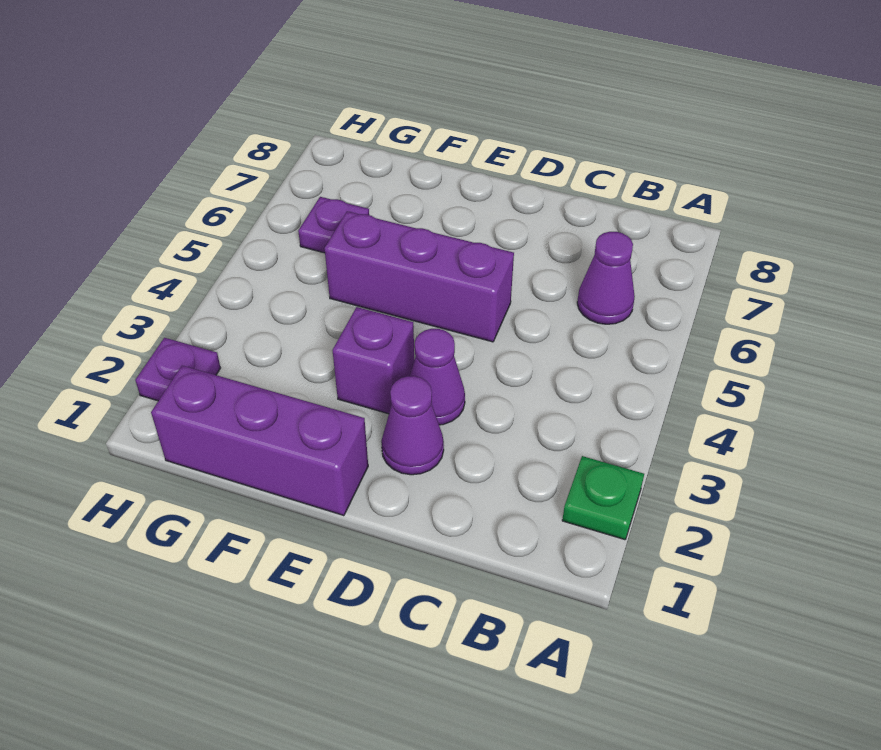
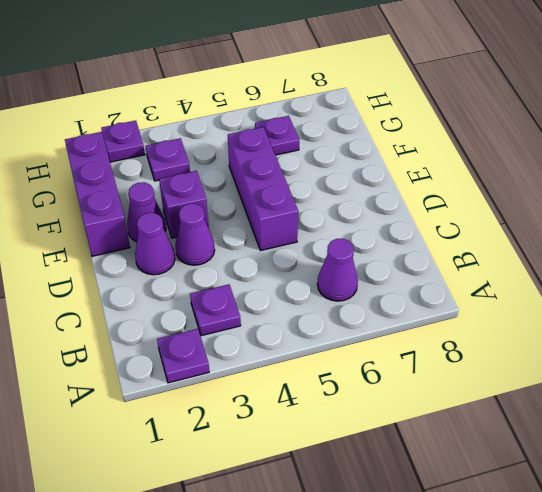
green plate A2 level 1 -> purple plate A2 level 1
none -> purple plate B3 level 1
none -> purple cone E2 level 1
none -> purple plate G3 level 1

